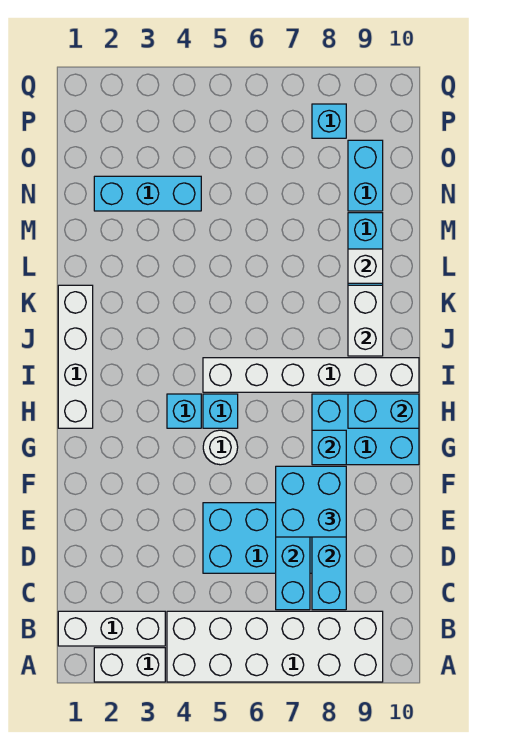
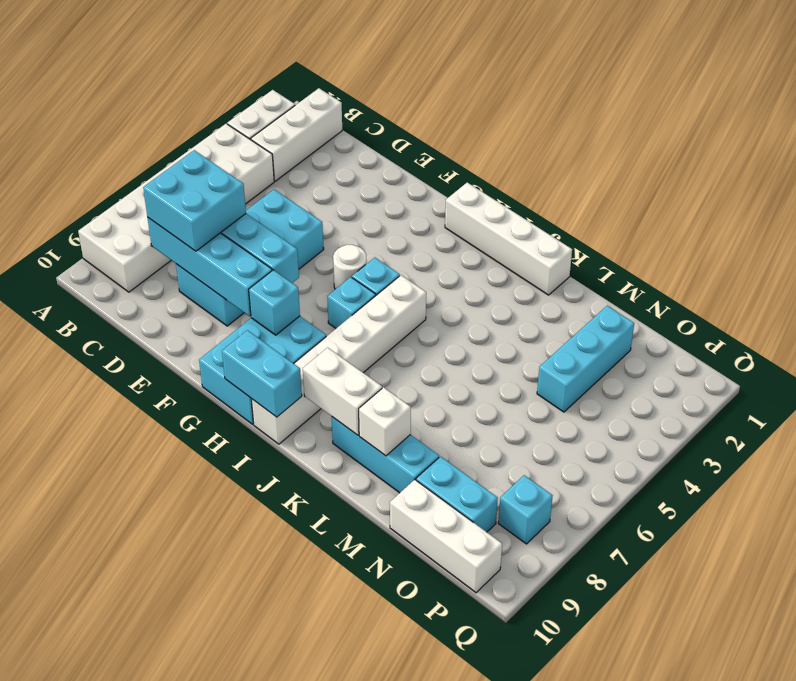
cyan brick E7:F8 level 3 -> cyan brick C7:D8 level 3
cyan brick H4 level 1 -> cyan brick H6 level 1
cyan brick H9:H10 level 2 -> cyan brick H10:I10 level 2
none -> white brick N10:P10 level 1

